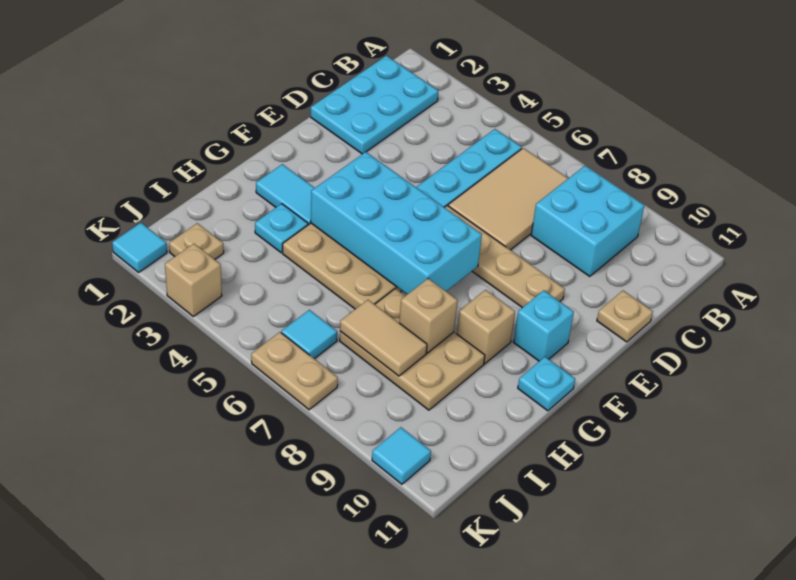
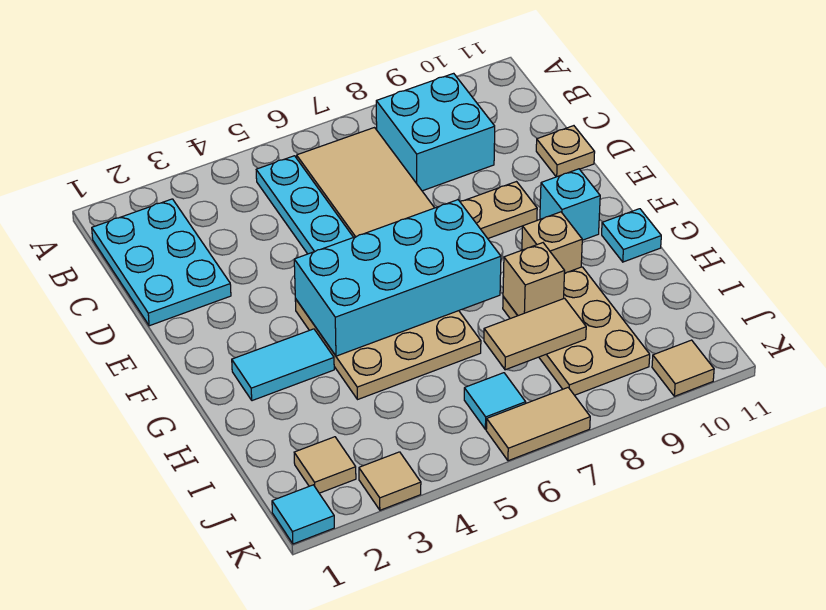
cyan plate H3 level 1 -> none
tan plate H7:I9 level 1 -> tan plate H8:J9 level 1
tan plate J2 level 1 -> tan tile J2 level 1
tan brick K3 level 1 -> tan tile K3 level 1
tan plate K6:K7 level 1 -> tan tile K6:K7 level 1
cyan tile K10 level 1 -> tan tile K10 level 1

